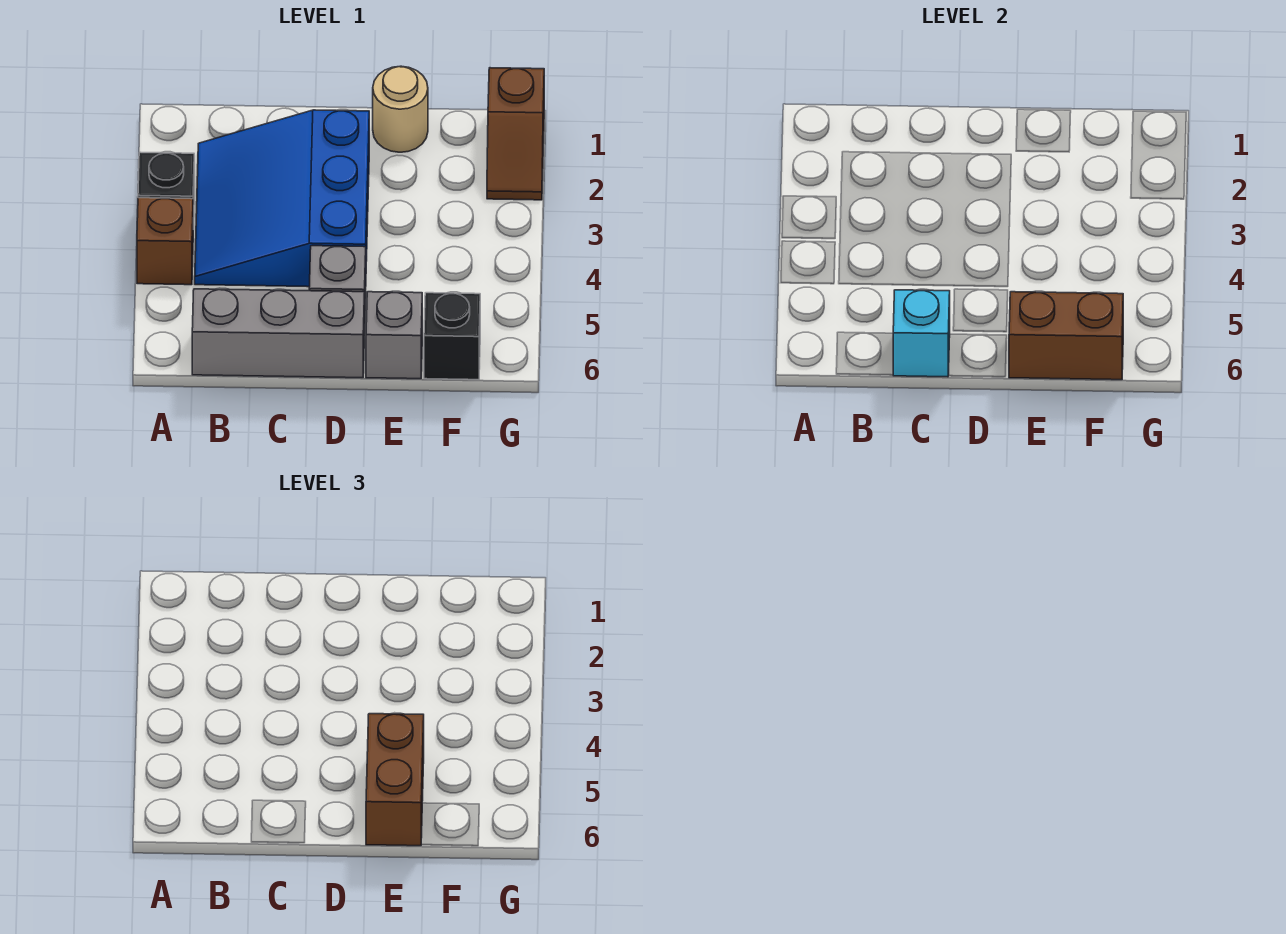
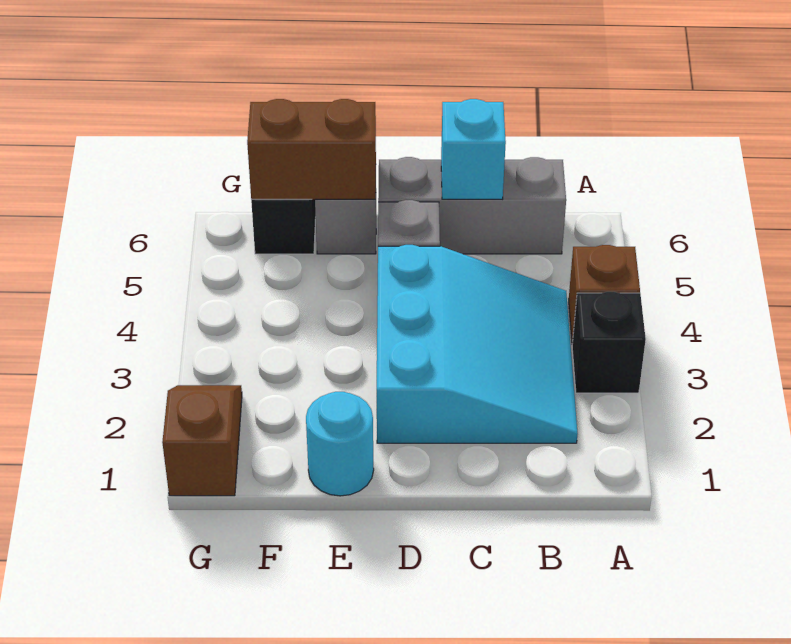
blue slope B2:D4 level 1 top D -> cyan slope B2:D4 level 1 top D
tan round brick E1 level 1 -> cyan round brick E1 level 1
brown brick E5:E6 level 3 -> none

